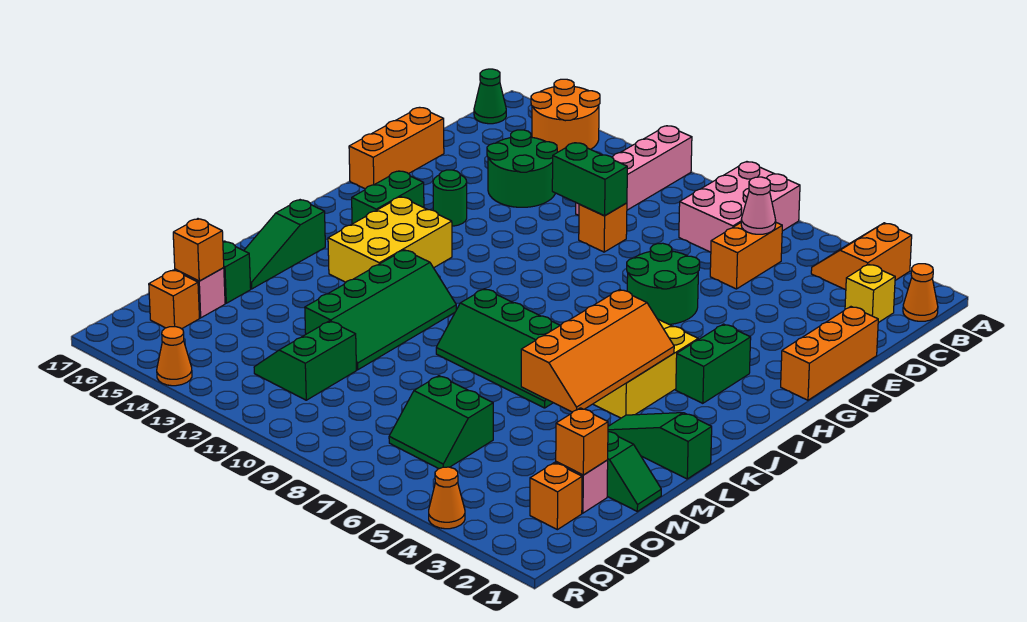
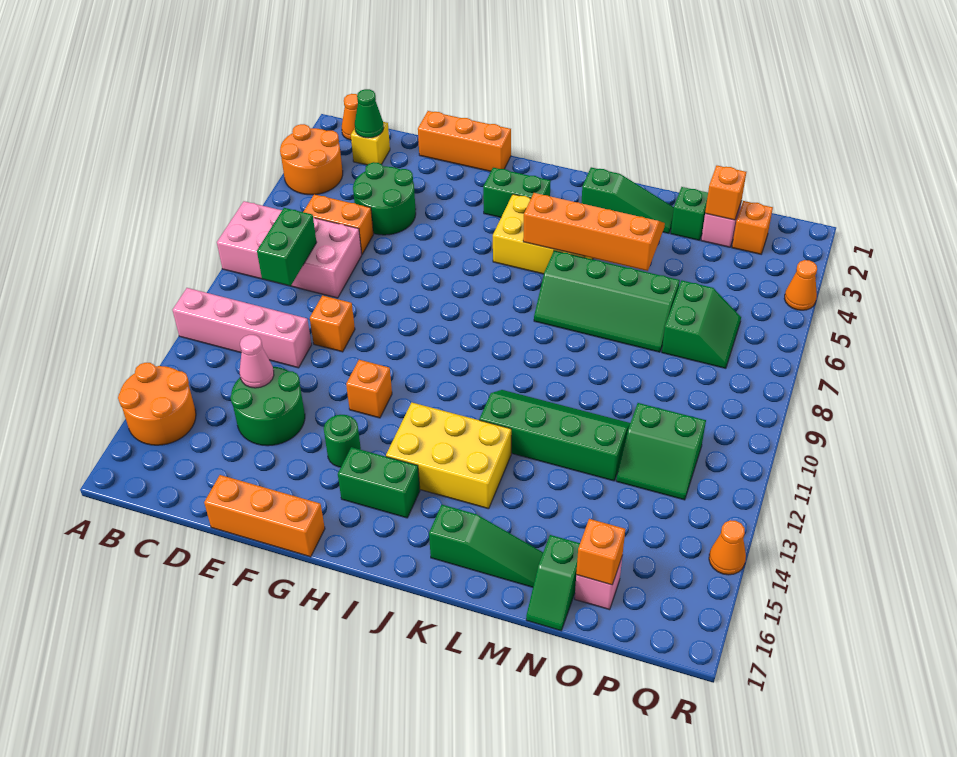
orange slope A3:B4 level 1 top 3 -> orange round brick A3:B4 level 1
pink brick A7:C8 level 1 -> pink brick A7:D8 level 1
green cone B17 level 1 -> green cone C2 level 2
pink cone C6 level 2 -> pink cone D13 level 2
green brick E10:E11 level 2 -> green brick C8:C9 level 2
green round brick F6:G7 level 1 -> green round brick D4:E5 level 1
green slope K6:L9 level 1 top K -> green slope K6:N7 level 1 top 6
green slope L1:L3 level 1 top 1 -> green slope K2:M2 level 1 top K
orange brick P16 level 1 -> orange brick G12 level 1

